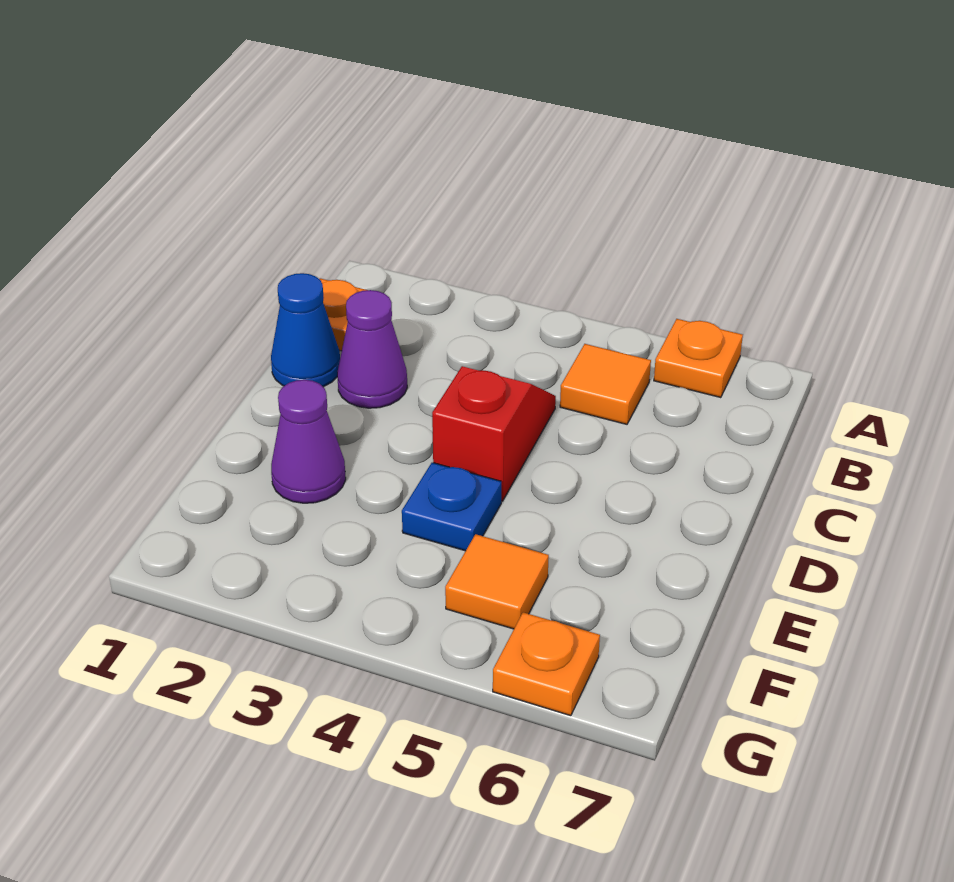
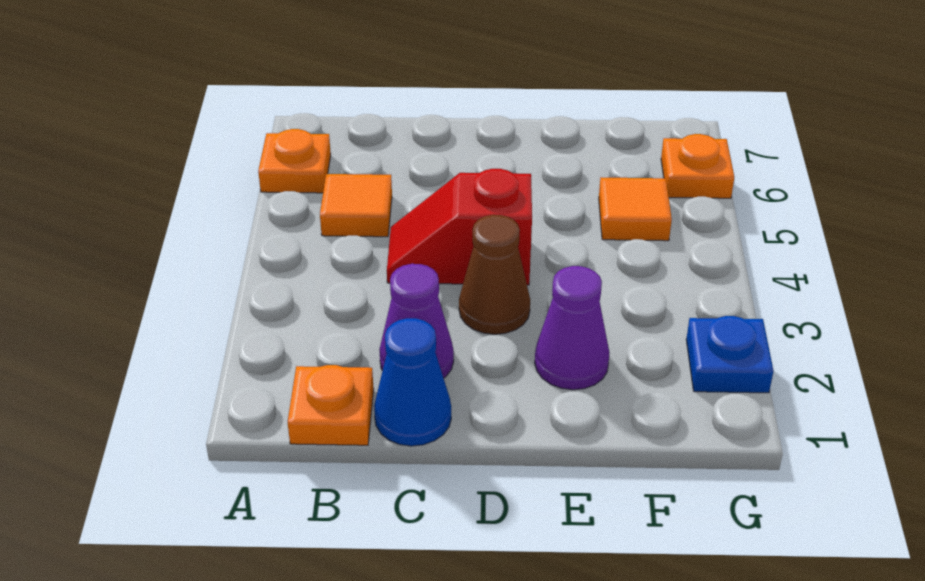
none -> brown cone D3 level 1
blue plate E4 level 1 -> blue plate G2 level 1

